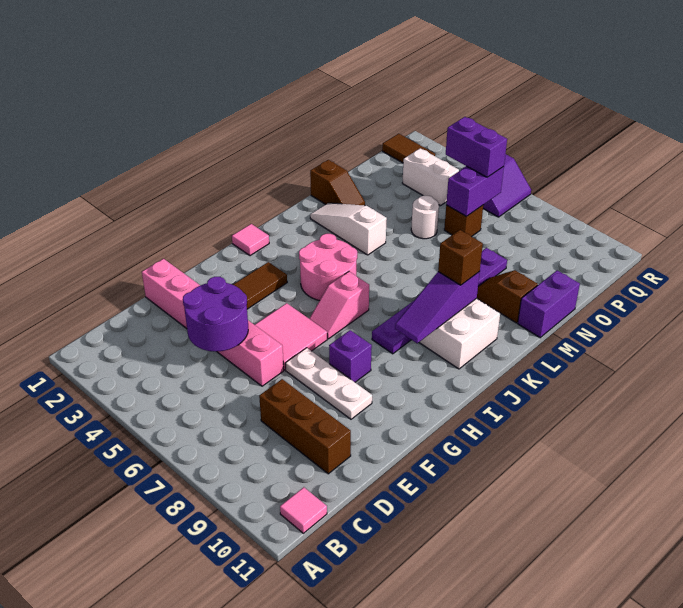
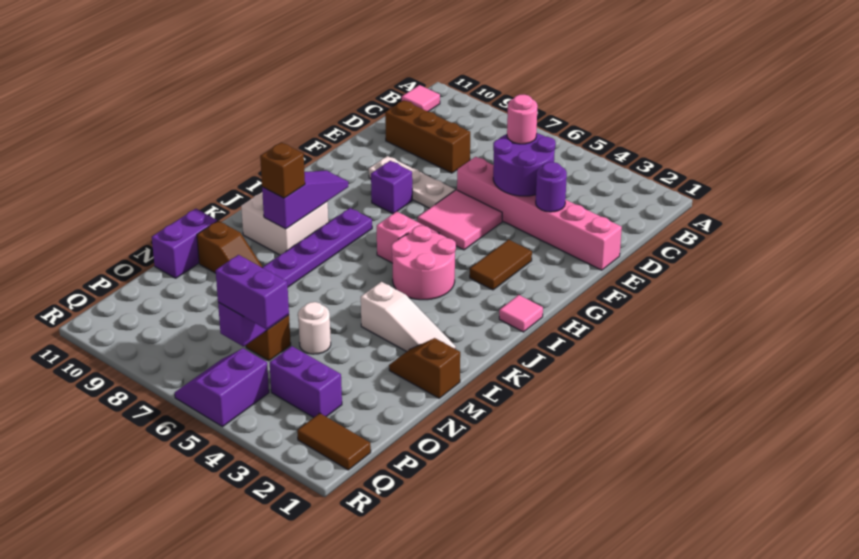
none -> pink round brick D5 level 3
none -> purple round brick E3 level 2
white brick P3:P4 level 1 -> purple brick P3:P4 level 1

